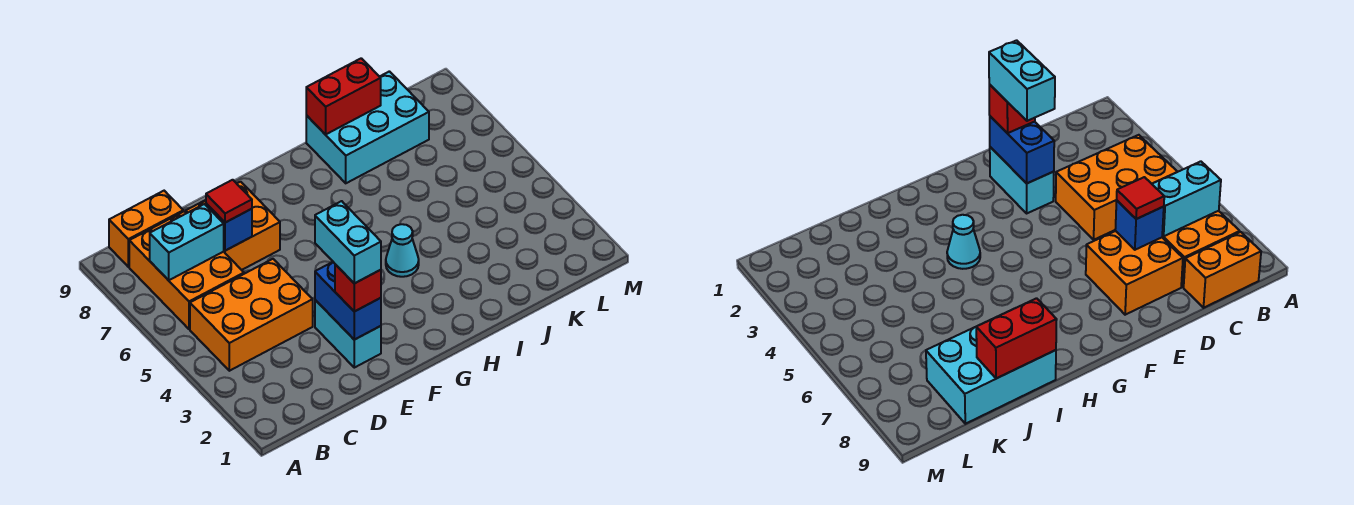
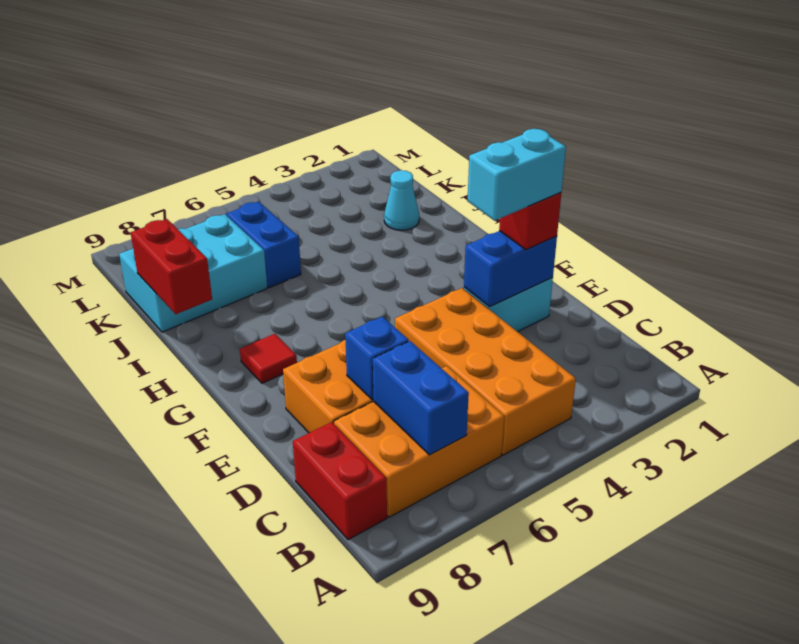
orange brick B4:D5 level 1 -> orange brick B4:E5 level 1
cyan brick B7:C7 level 2 -> blue brick B7:C7 level 2
orange brick B9:C9 level 1 -> red brick B9:C9 level 1
red tile D7 level 3 -> red tile G8 level 1
cyan cone H4 level 1 -> cyan cone J2 level 1
cyan brick I8:K9 level 1 -> cyan brick J7:K9 level 1
none -> blue brick J6:K6 level 1

